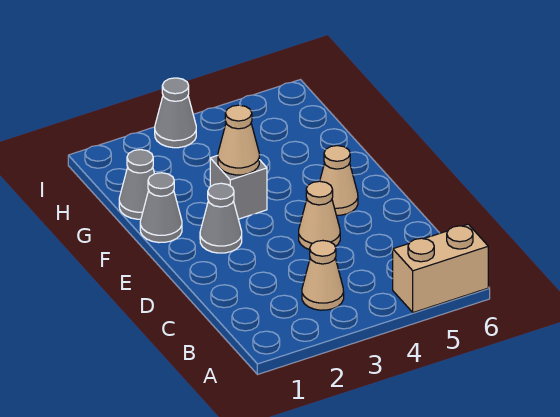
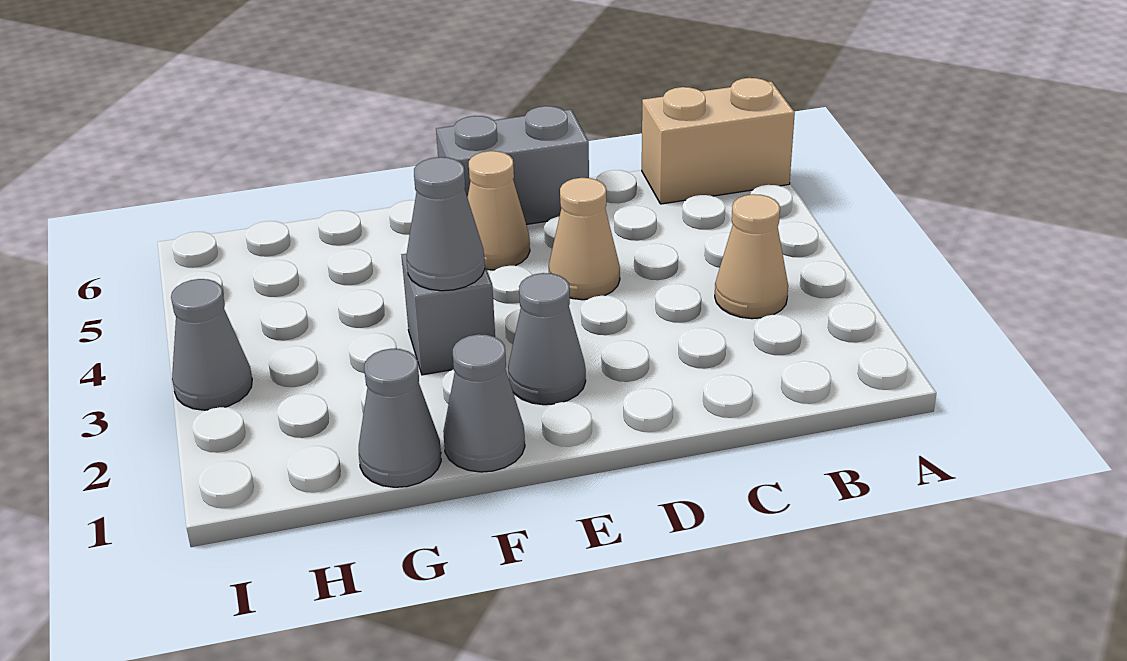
tan brick A5:A6 level 1 -> tan brick A6:B6 level 1
none -> grey brick D6:E6 level 1
tan cone F3 level 2 -> grey cone F3 level 2

